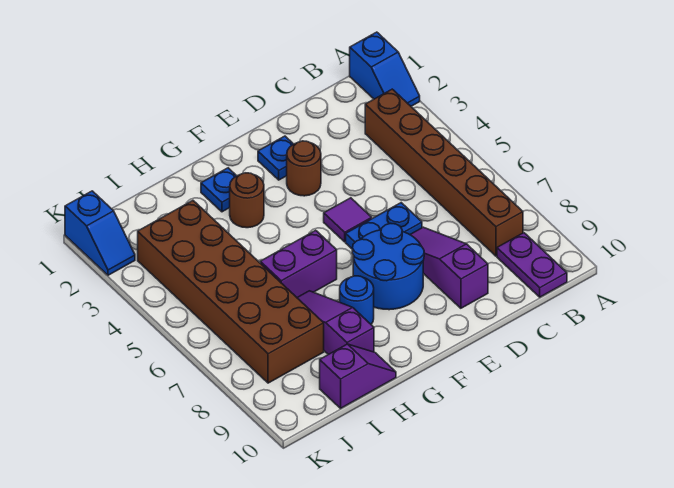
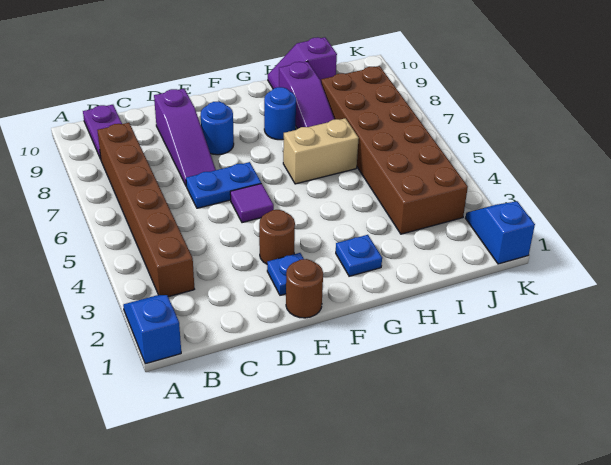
blue round brick E7:F8 level 1 -> blue round brick E8 level 1
brown round brick G3 level 1 -> brown round brick E1 level 1
purple brick G6:H6 level 1 -> tan brick G6:H6 level 1

